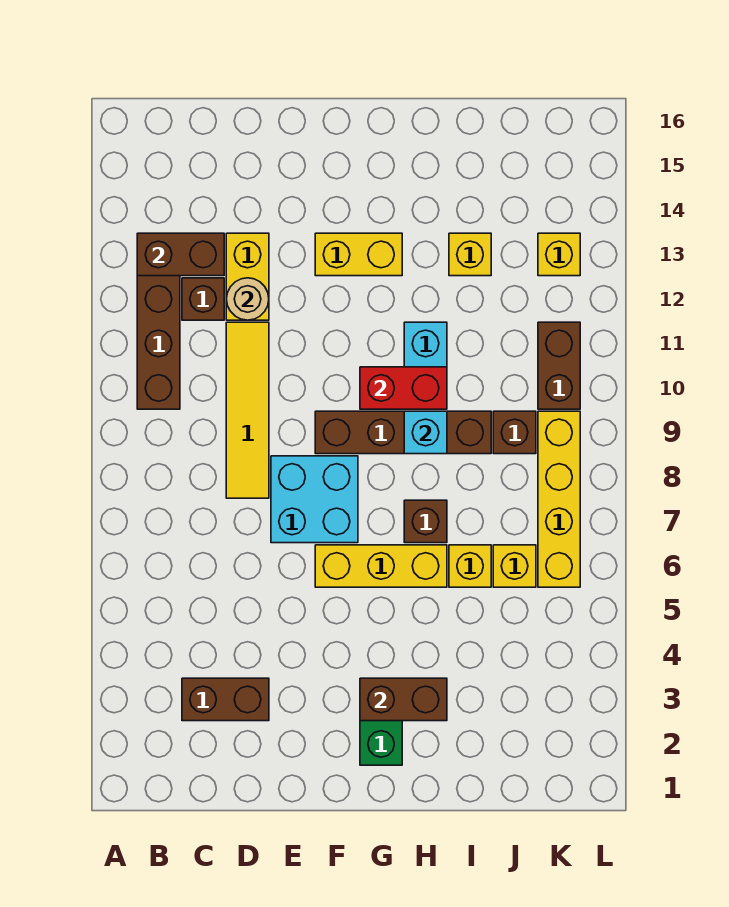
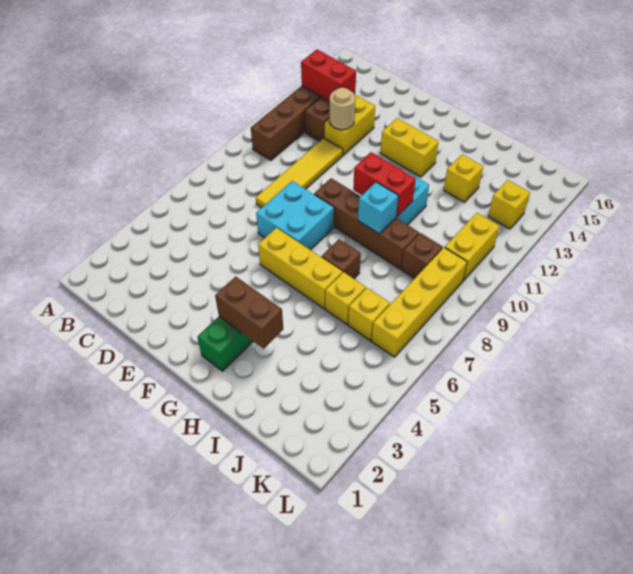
brown brick B13:C13 level 2 -> red brick B13:C13 level 2
brown brick C3:D3 level 1 -> none
brown brick K10:K11 level 1 -> yellow brick K10:K11 level 1

